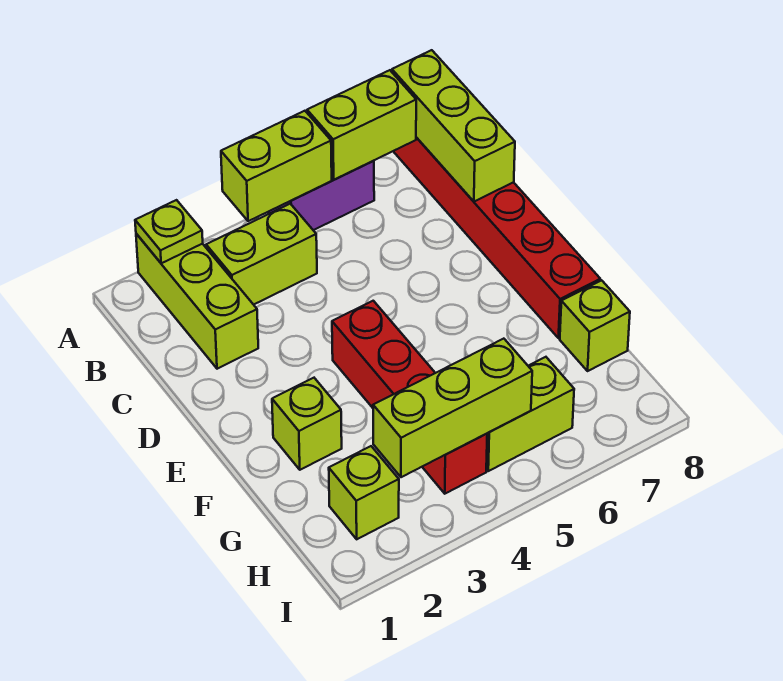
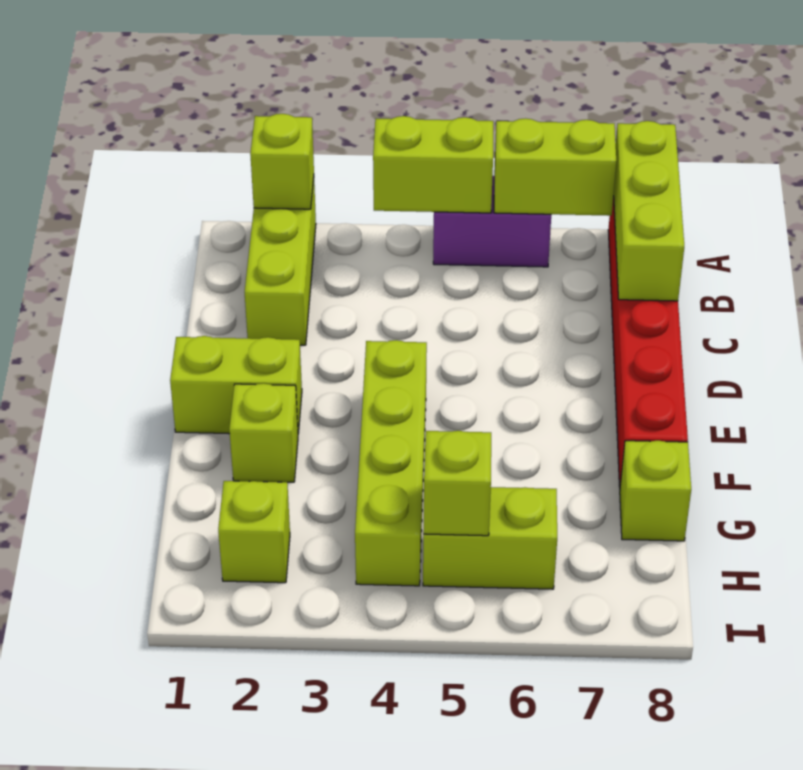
lime plate A2 level 2 -> lime brick A2 level 2
lime brick B3:B4 level 1 -> lime brick E1:E2 level 1
red brick E4:H4 level 1 -> lime brick E4:H4 level 1
lime brick H3:H5 level 2 -> lime brick H5 level 2

